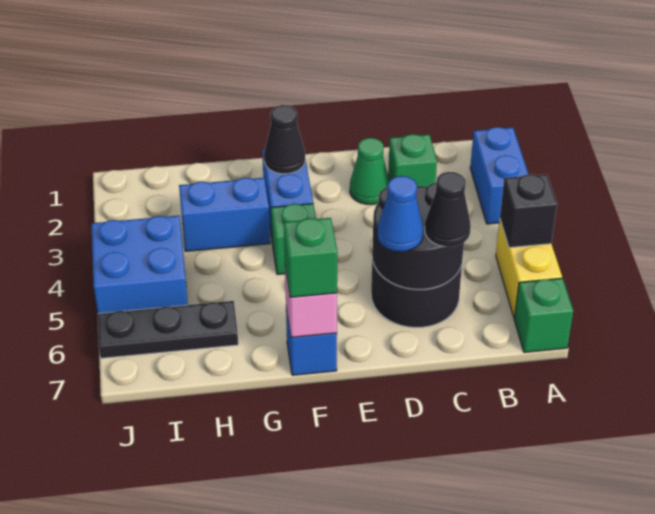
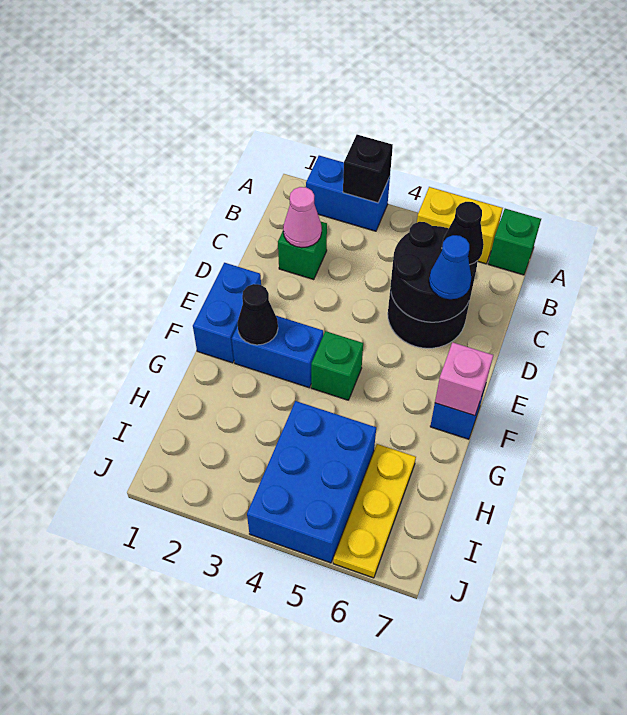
black brick A5 level 2 -> black brick A3 level 2
none -> pink cone C2 level 2
green cone D2 level 1 -> none
green brick F7 level 3 -> none
blue brick G3:H3 level 1 -> blue brick E1:F1 level 1
black plate H6:J6 level 1 -> yellow plate H6:J6 level 1
blue brick I4:J5 level 1 -> blue brick H4:J5 level 1

